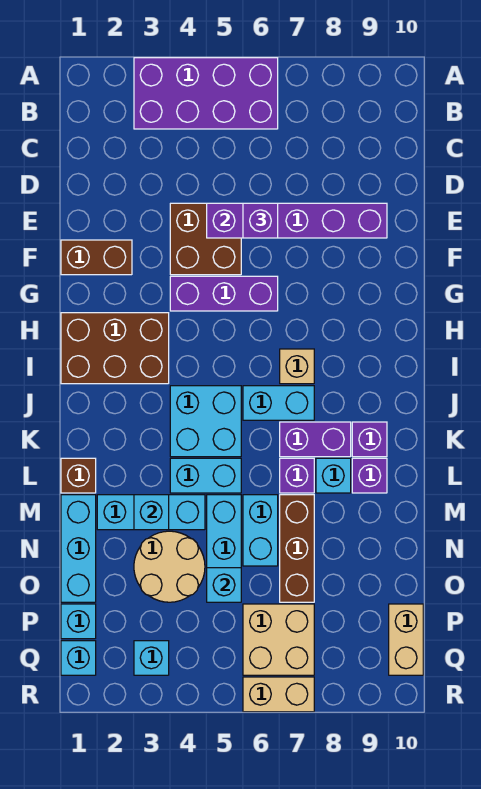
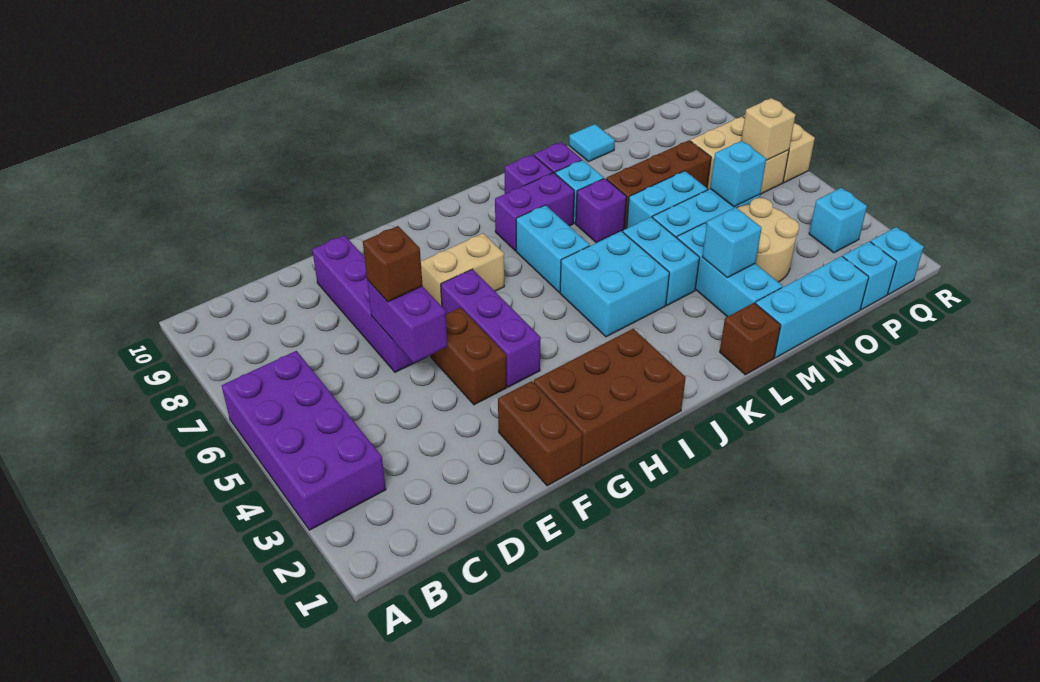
brown brick E4:F5 level 1 -> brown brick F4:F5 level 1
purple brick E6 level 3 -> brown brick E6 level 3
brown brick H1:I3 level 1 -> brown brick G1:I2 level 1
tan brick I7 level 1 -> tan brick Q6 level 2
purple brick K7:K8 level 1 -> purple brick J8:K8 level 1
none -> cyan tile N10 level 1
tan brick P10:Q10 level 1 -> tan brick G7:H7 level 1

